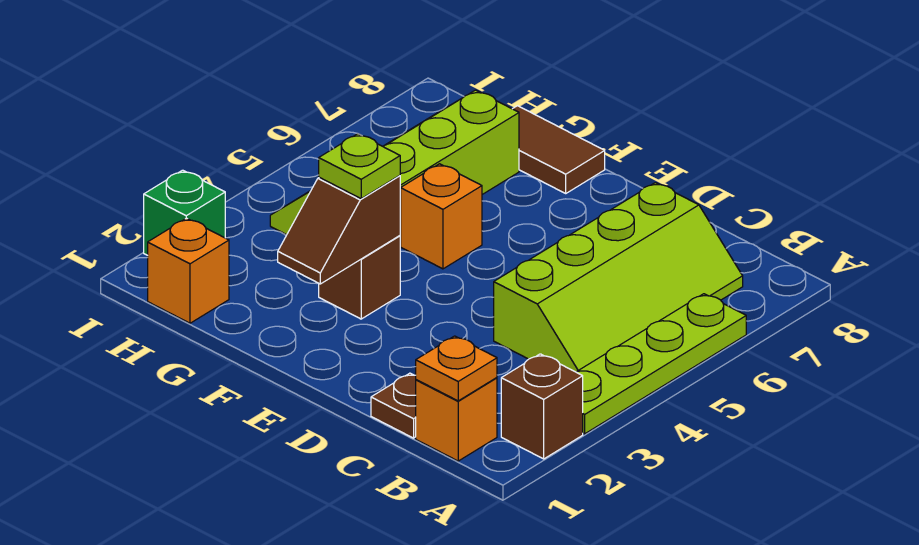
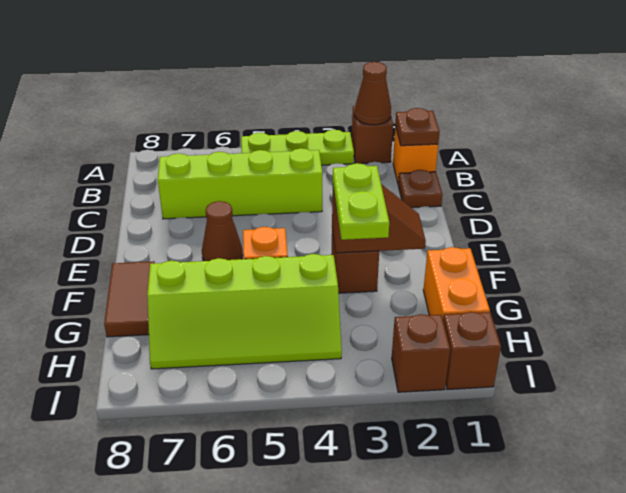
none -> brown cone A2 level 2
lime plate A3:A6 level 1 -> lime plate A3:A5 level 1
orange plate B1 level 2 -> brown plate B1 level 2
none -> brown cone E6 level 1
lime plate F3 level 3 -> lime plate F3:G3 level 3
orange brick H1 level 1 -> orange brick G1:H1 level 1
none -> brown brick I1 level 1
green brick I2 level 1 -> brown brick I2 level 1

